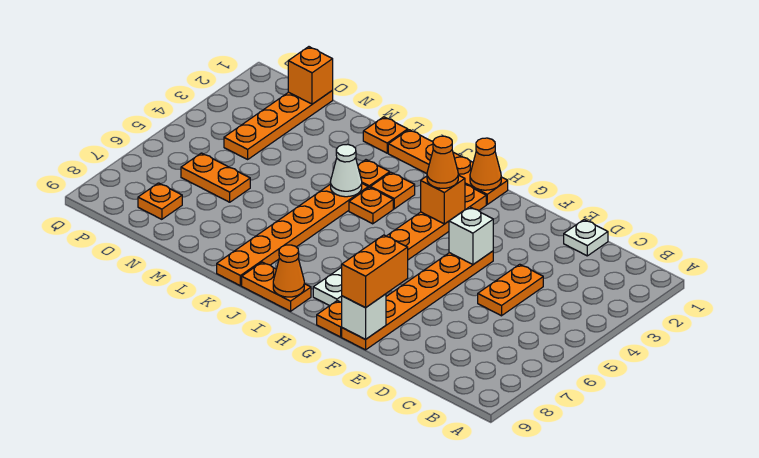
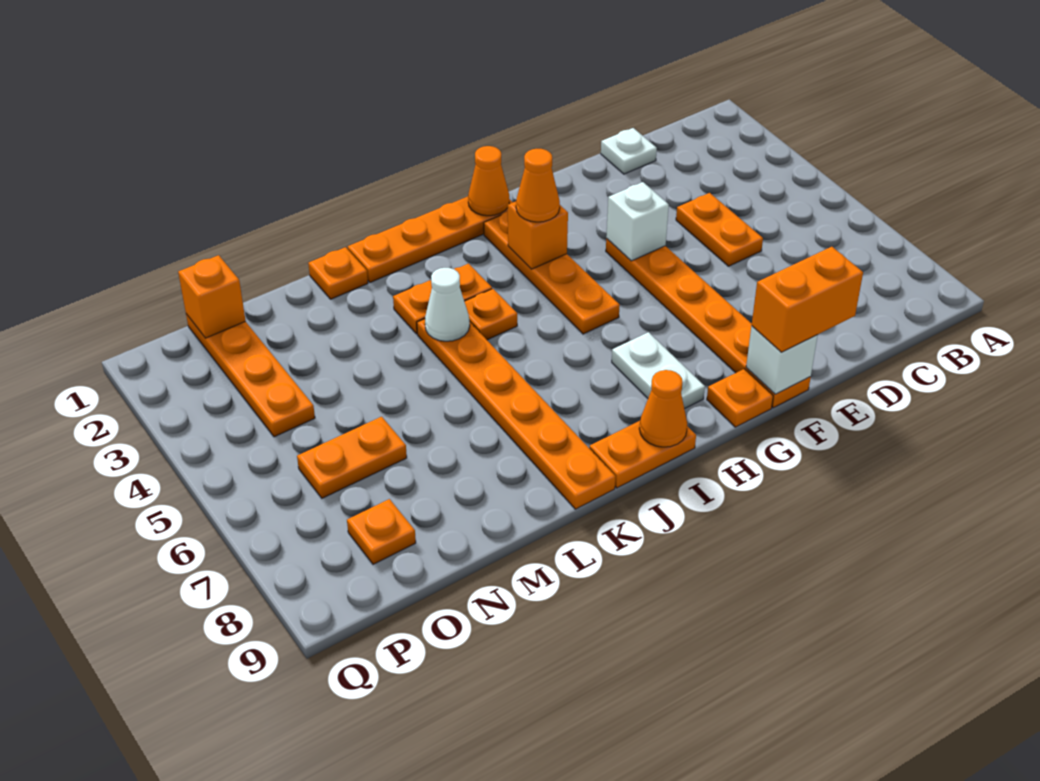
orange brick F8:F9 level 3 -> orange brick E9:F9 level 3

